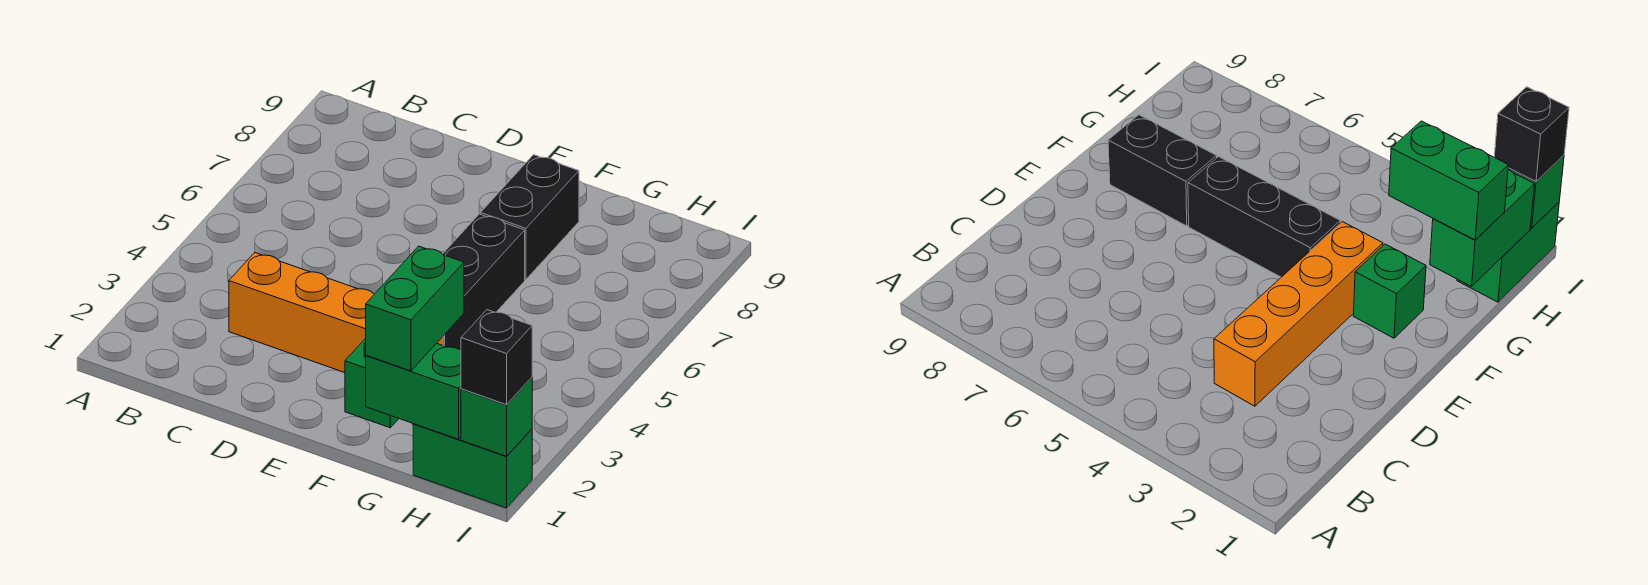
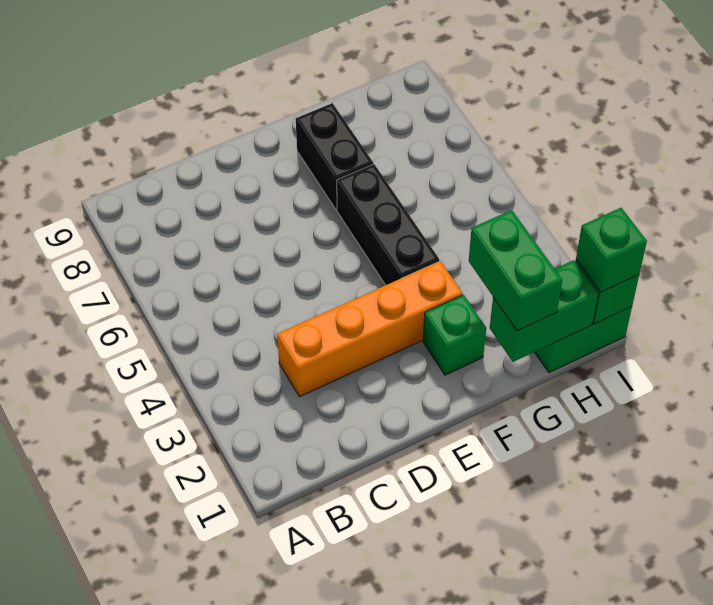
black brick I1 level 3 -> green brick I1 level 3

